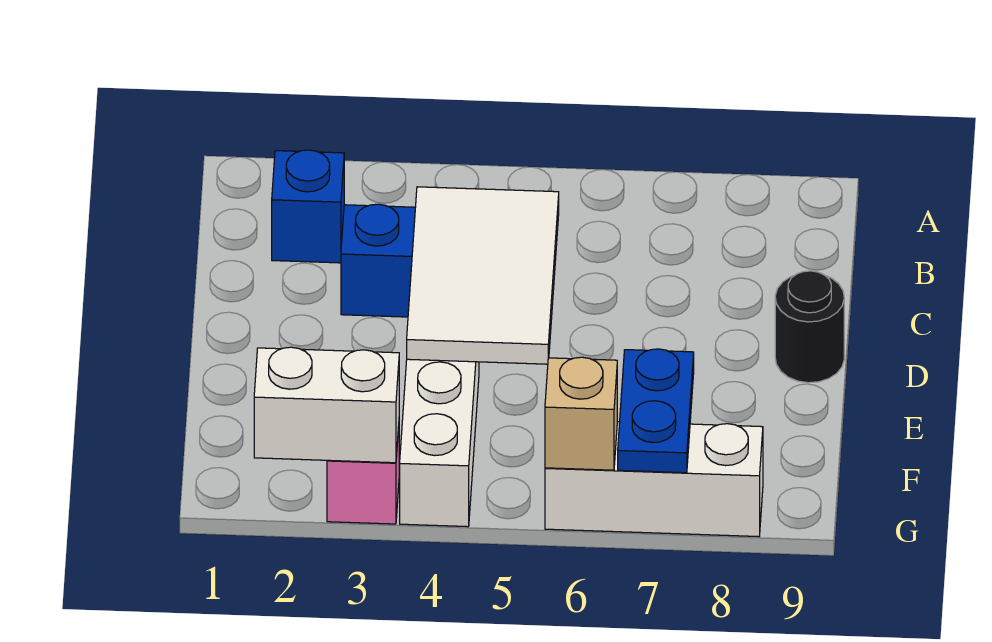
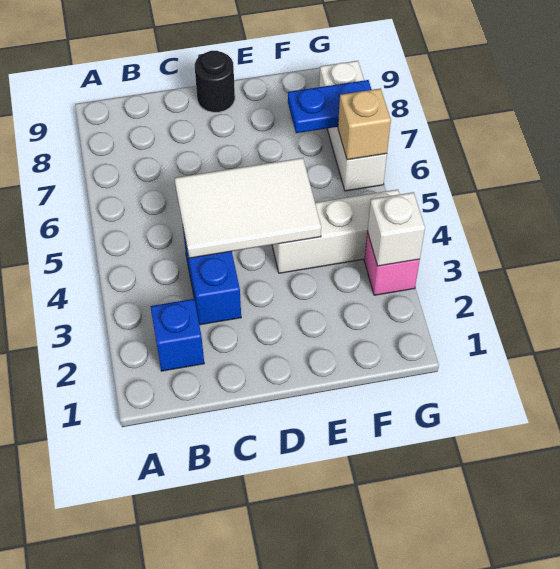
white brick G2:G3 level 2 -> white brick G3 level 2

